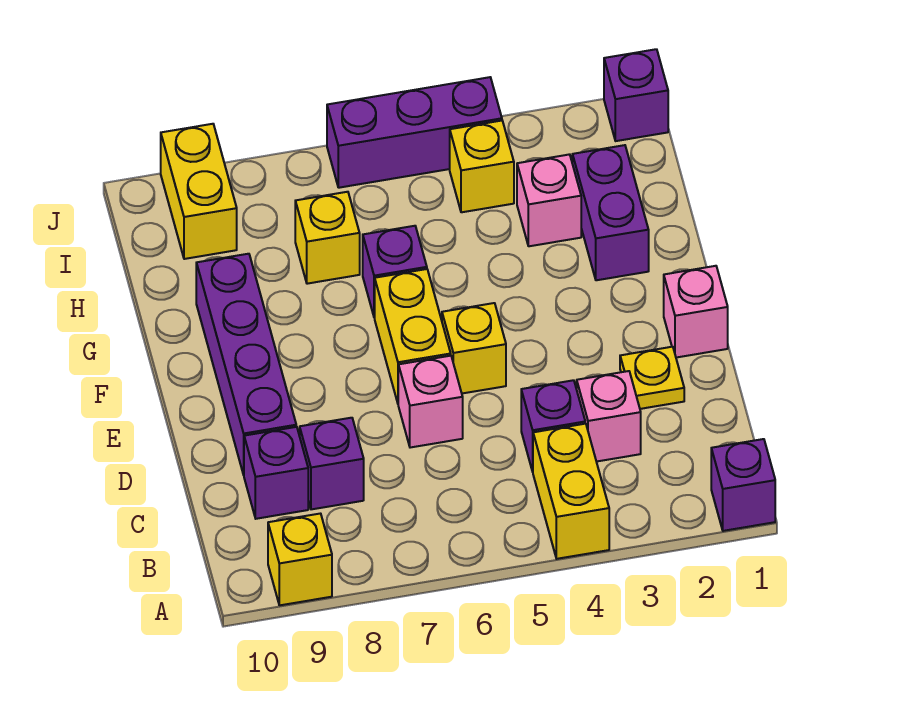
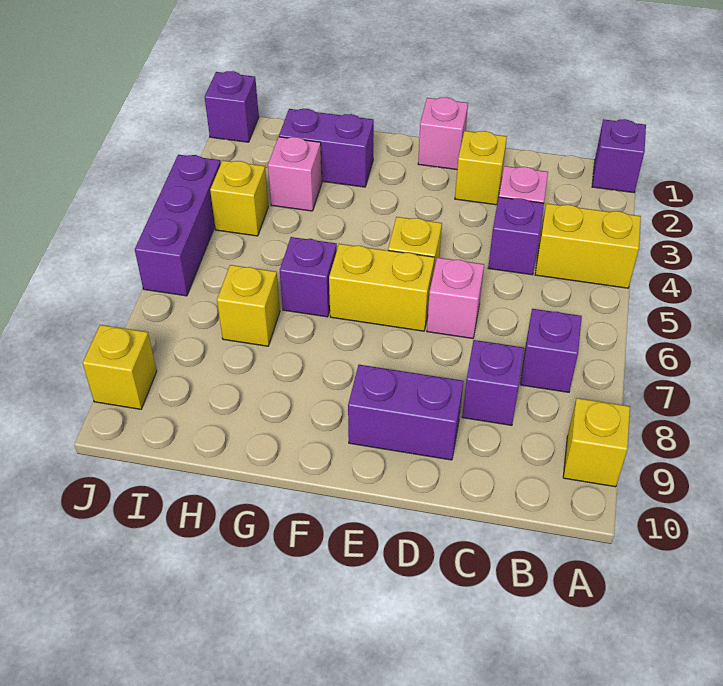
purple brick C9 level 1 -> purple brick B7 level 1
yellow plate D2 level 1 -> yellow brick D2 level 1
purple brick D9:G9 level 1 -> purple brick D9:E9 level 1
yellow brick I9:J9 level 1 -> yellow brick J9 level 1

